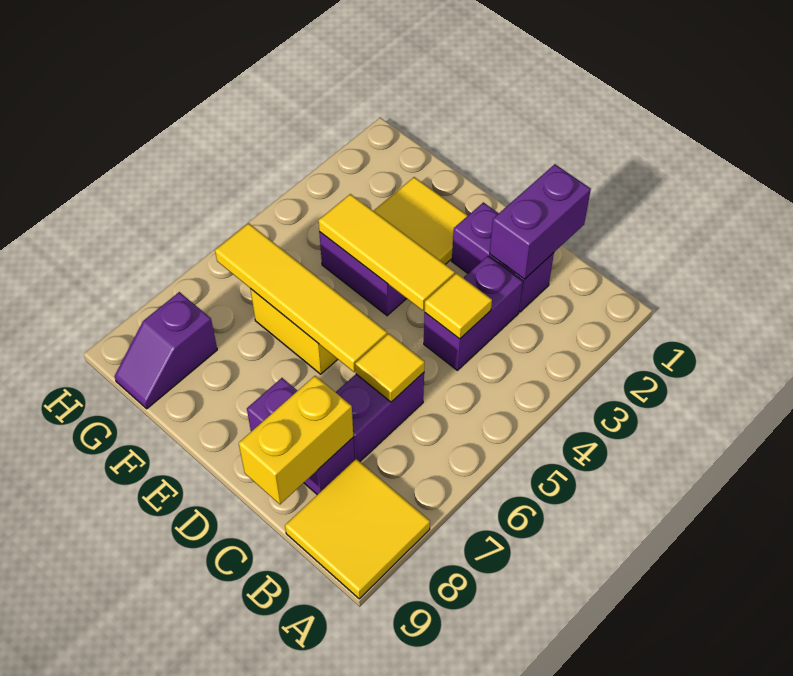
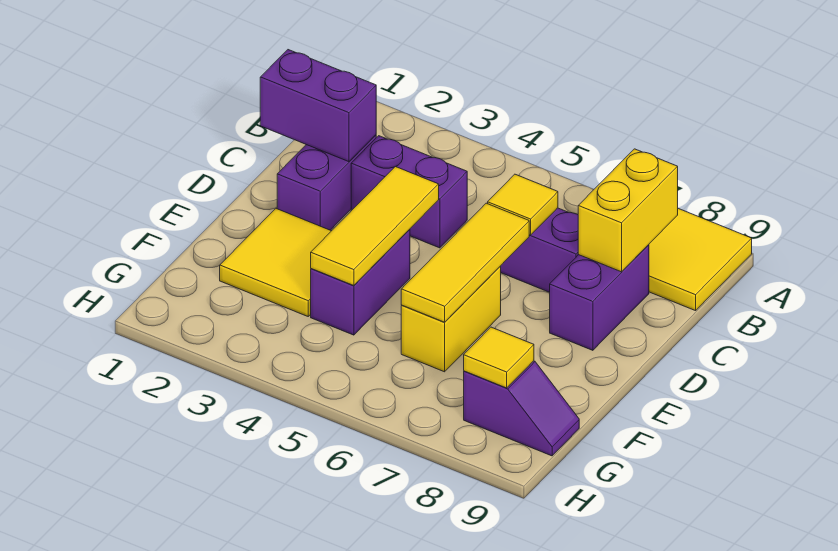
yellow tile C4 level 2 -> yellow tile G8 level 2
yellow brick C8:C9 level 2 -> yellow brick B8:C8 level 2
yellow tile D6:G6 level 2 -> yellow tile D6:F6 level 2

